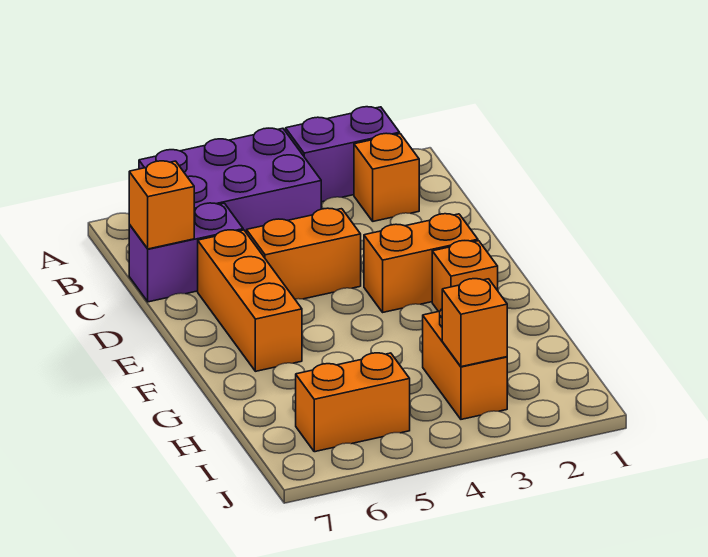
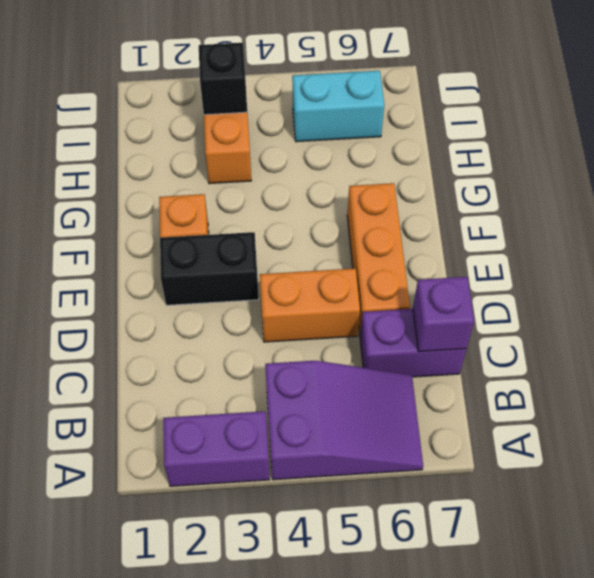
purple brick A4:B6 level 1 -> purple slope A4:B6 level 1 top 4
orange brick B2 level 1 -> none
orange brick C7 level 2 -> purple brick C7 level 2
orange brick E2:E3 level 1 -> black brick E2:E3 level 1
orange brick I3 level 2 -> black brick I3 level 2
orange brick I5:I6 level 1 -> cyan brick I5:I6 level 1

